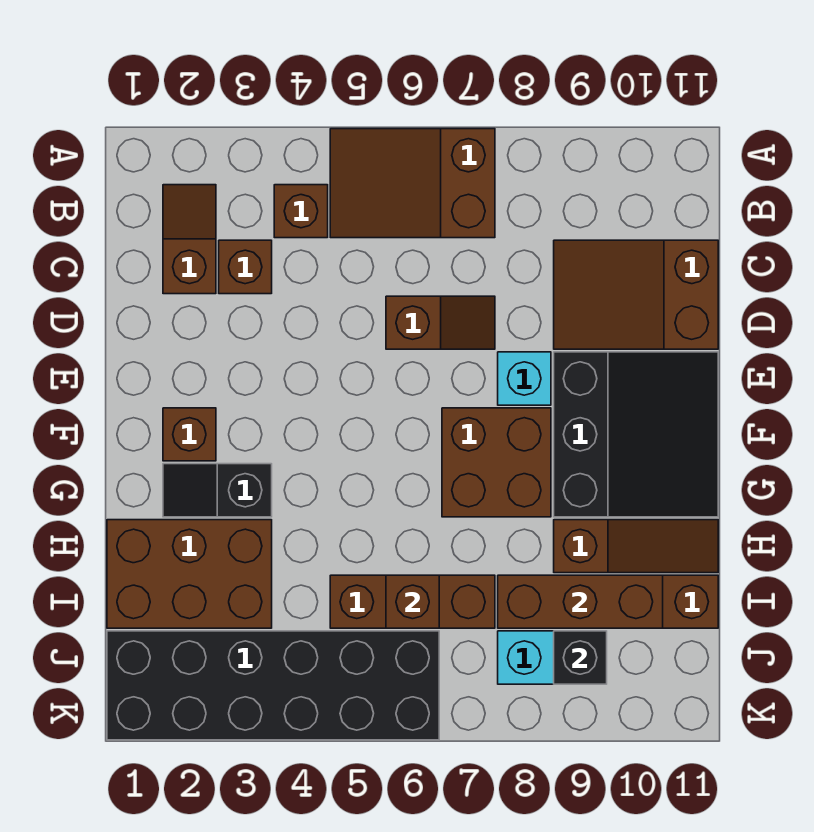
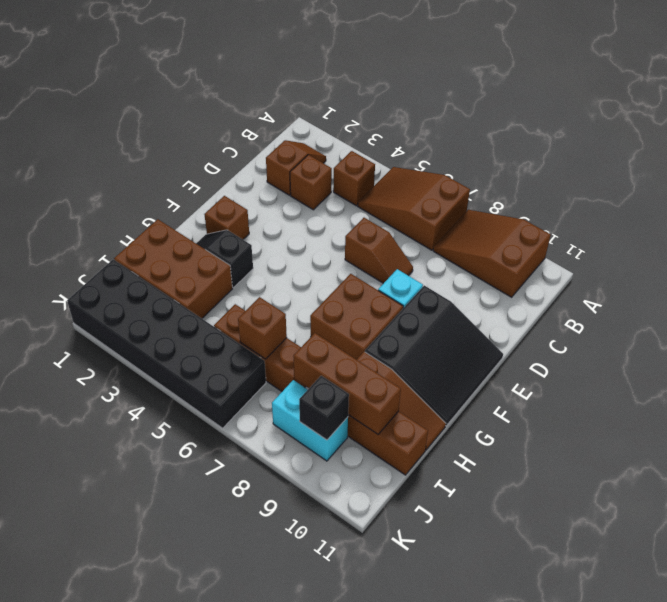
brown slope C9:D11 level 1 top 11 -> brown slope A8:B10 level 1 top 10

